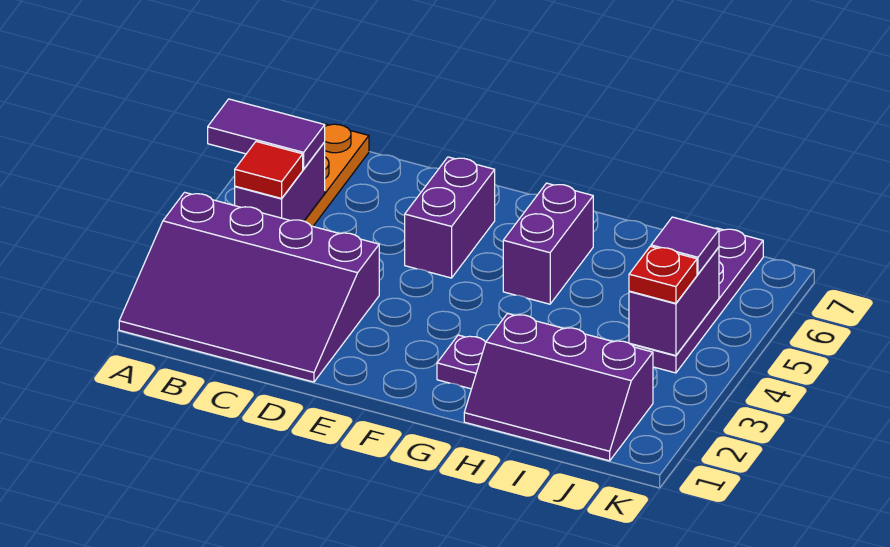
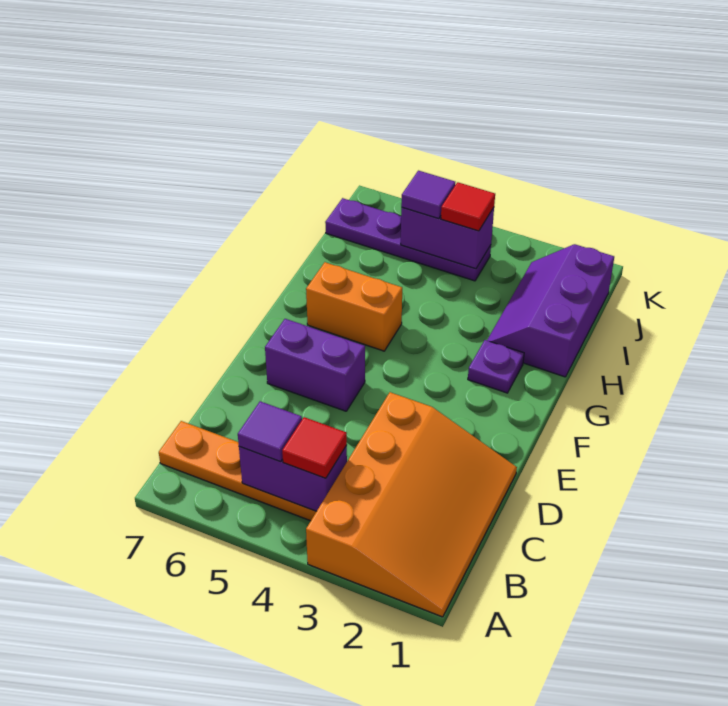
purple slope A1:D3 level 1 top 3 -> orange slope A1:D3 level 1 top 3
purple tile A5:B5 level 3 -> purple tile B5 level 3
purple brick G5:G6 level 1 -> orange brick G5:G6 level 1
purple slope H1:J2 level 1 top 2 -> purple slope H1:J2 level 1 top 1
red plate J4 level 3 -> red tile J4 level 3

